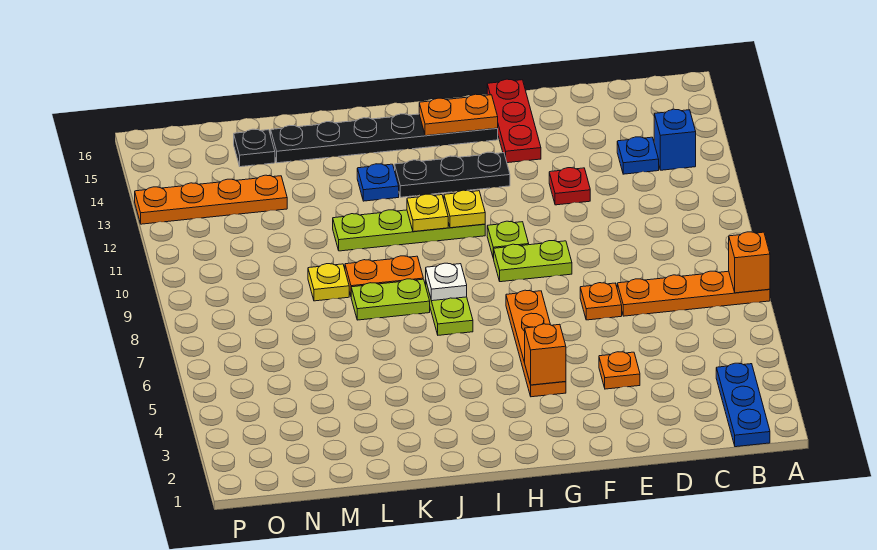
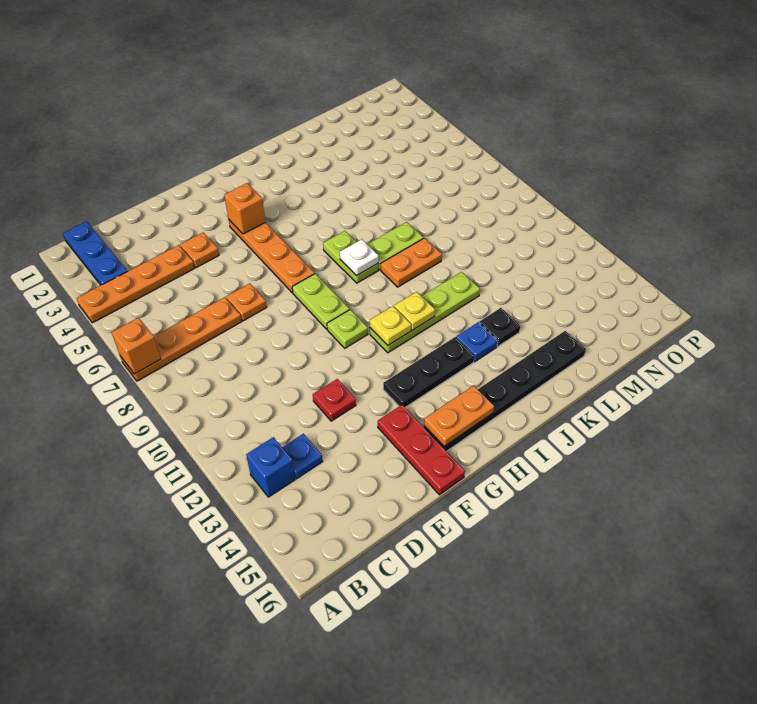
lime plate F9:G9 level 1 -> lime plate G8:G9 level 1
yellow plate L9 level 1 -> none
orange plate M13:P13 level 1 -> orange plate A4:D4 level 1
black plate M15 level 1 -> black plate K13 level 1

